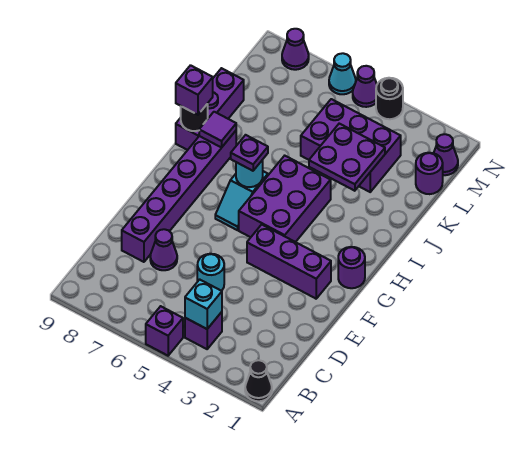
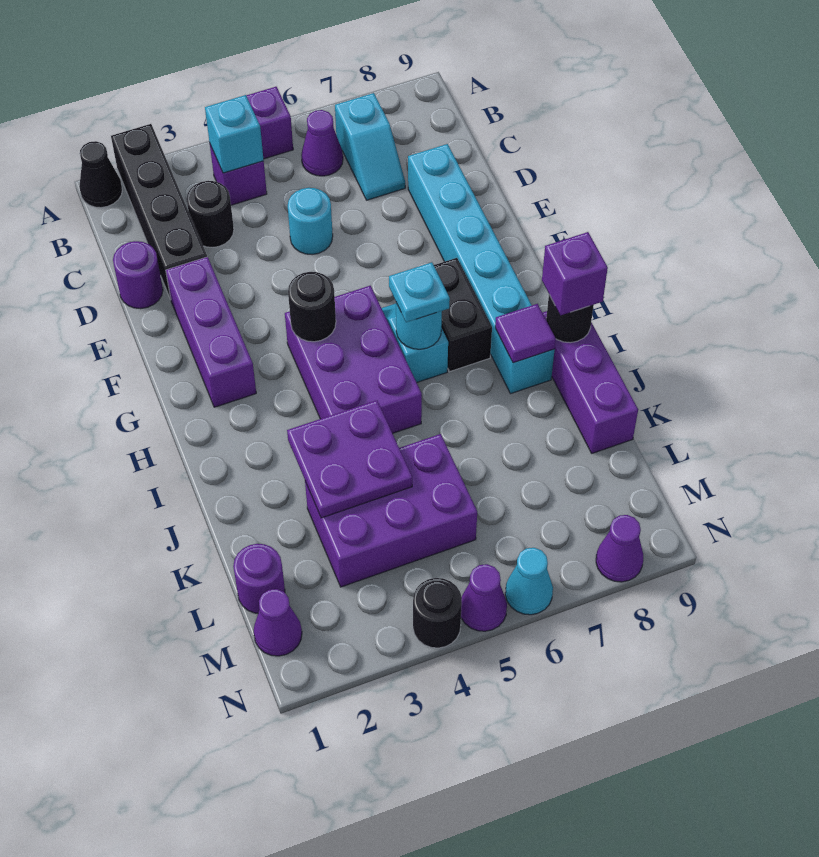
none -> black brick A2:D2 level 1
none -> cyan slope B7:C7 level 1 top B
none -> black round brick C3 level 1
purple cone D7 level 1 -> purple cone B6 level 1
purple brick D8:I8 level 1 -> cyan brick D8:I8 level 1
purple brick F2:F4 level 1 -> purple brick E2:G2 level 1
purple round brick G1 level 1 -> purple round brick D1 level 1
none -> black round brick G4 level 2
none -> black brick G7:H7 level 1
purple plate H6 level 3 -> cyan plate H6 level 3

